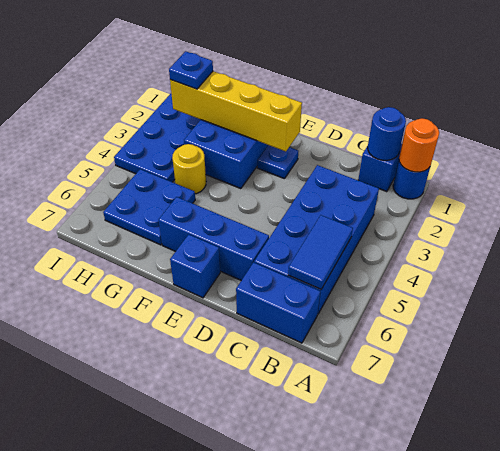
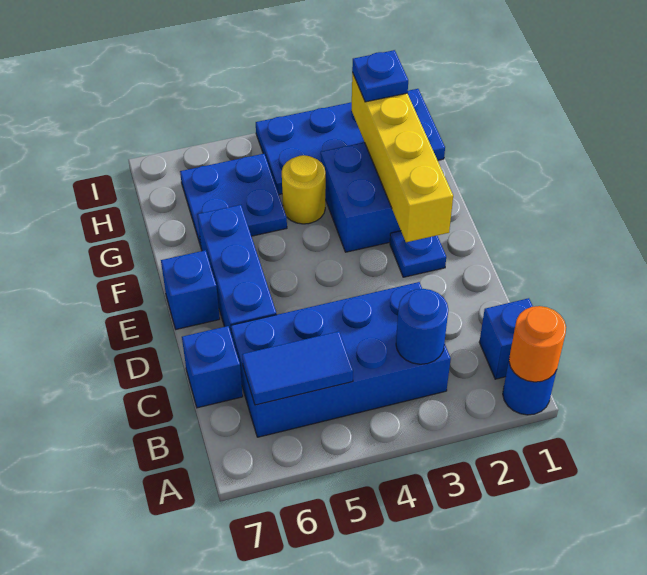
blue round brick B1 level 2 -> blue round brick B3 level 2
blue brick B7:C7 level 1 -> blue brick C7 level 1

